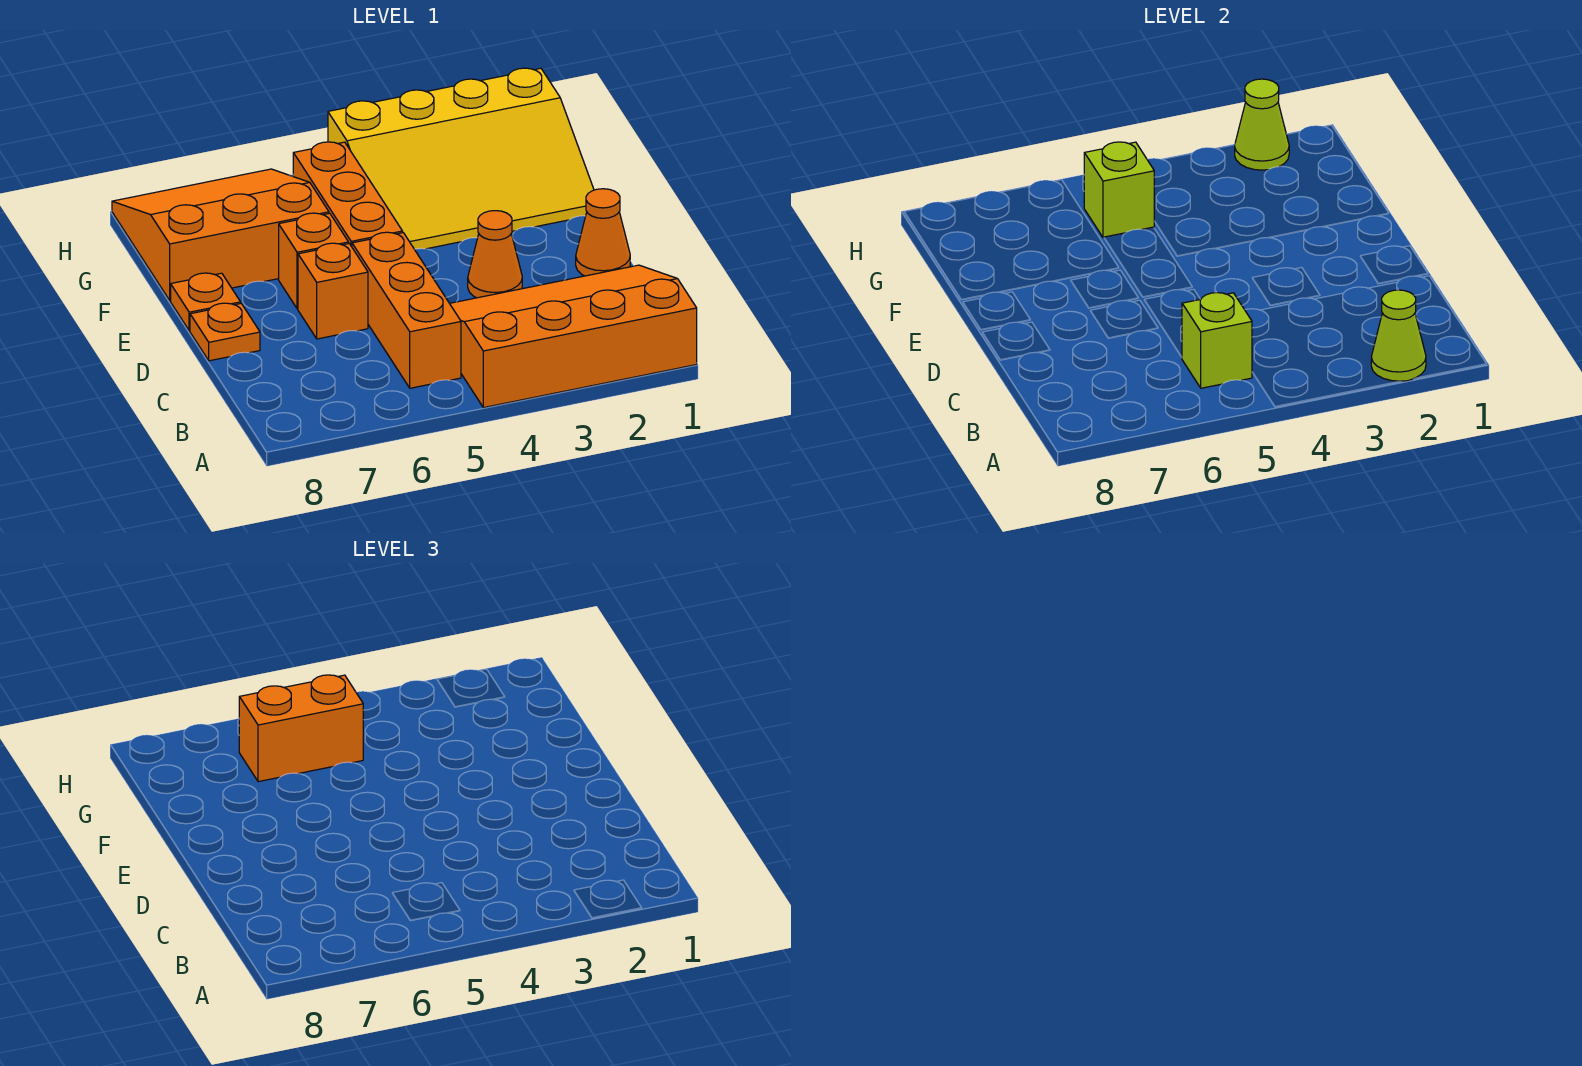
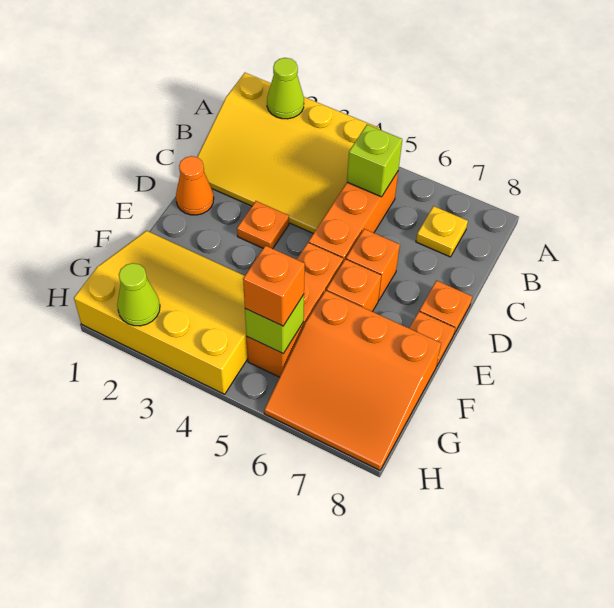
orange slope A1:C4 level 1 top A -> yellow slope A1:C4 level 1 top A
none -> yellow plate B7 level 1
orange cone D3 level 1 -> orange plate D3 level 1
orange brick G5:G6 level 3 -> orange brick G5 level 3

